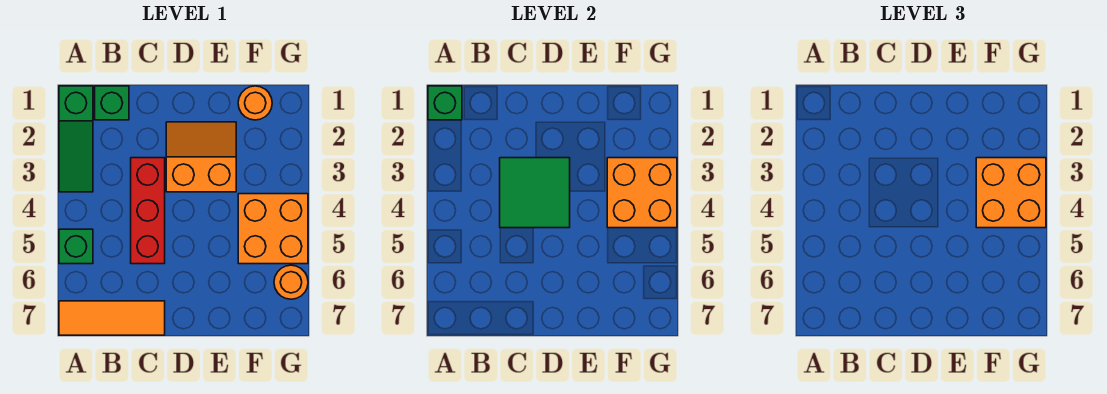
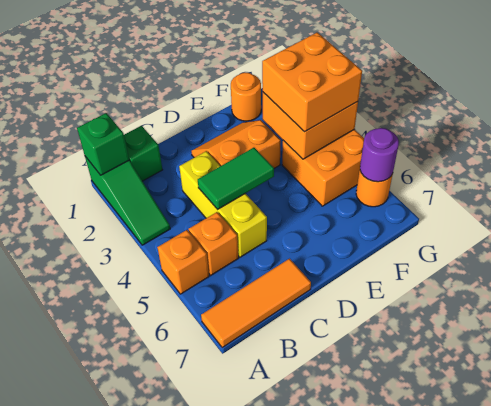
green brick A5 level 1 -> orange brick A5 level 1
none -> orange brick B5 level 1
red brick C3:C5 level 1 -> yellow brick C3:C5 level 1
green tile C3:D4 level 2 -> green tile C4:D4 level 2
none -> purple round brick G6 level 2

